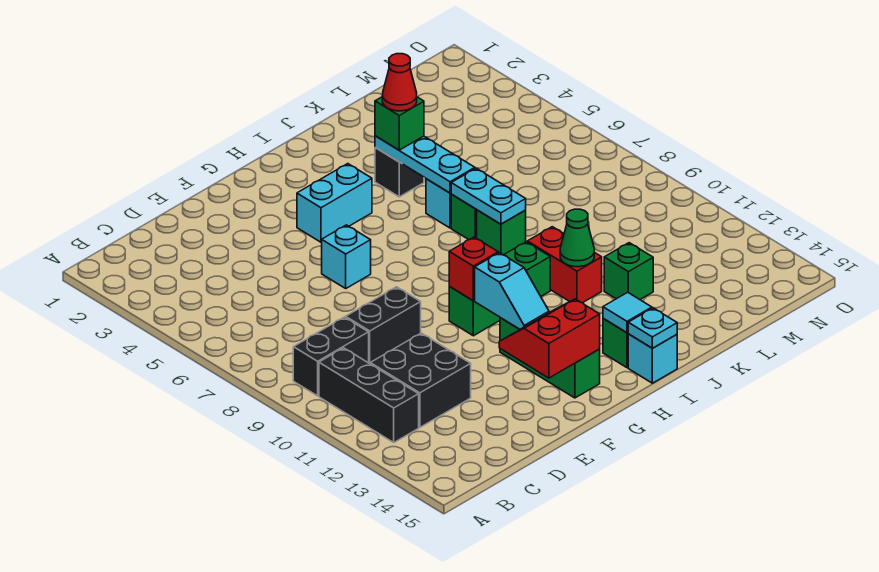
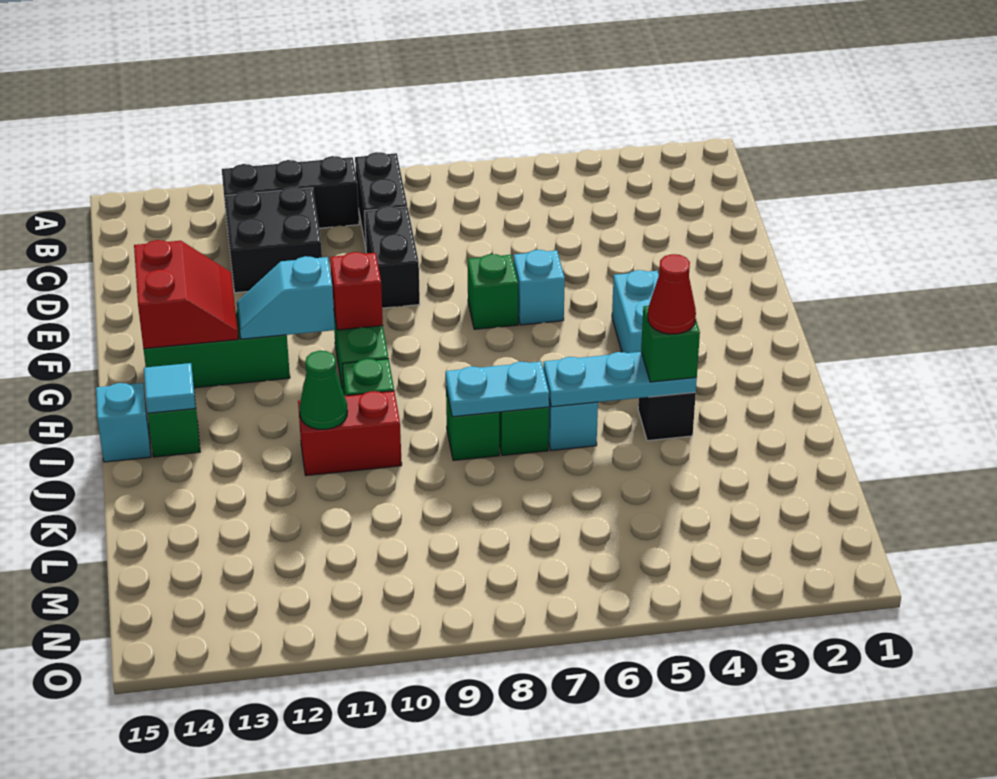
cyan plate I15 level 2 -> none
green brick K12 level 1 -> green brick F7 level 1

